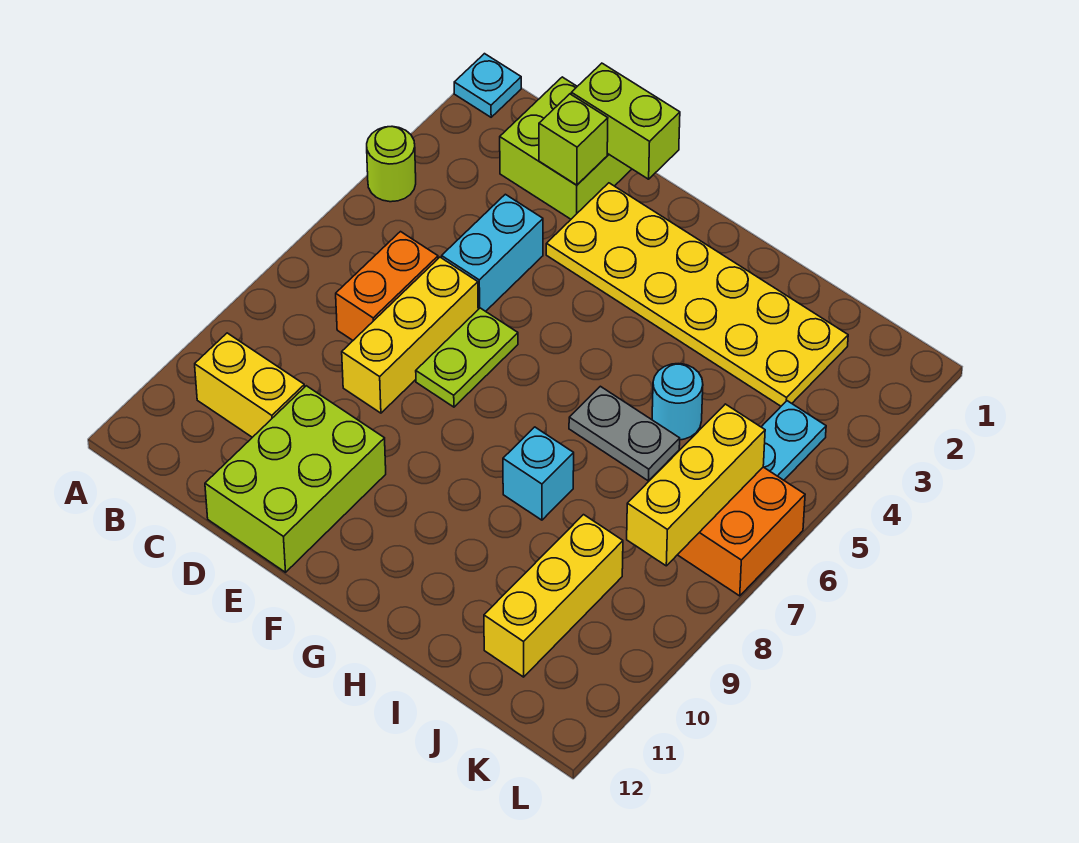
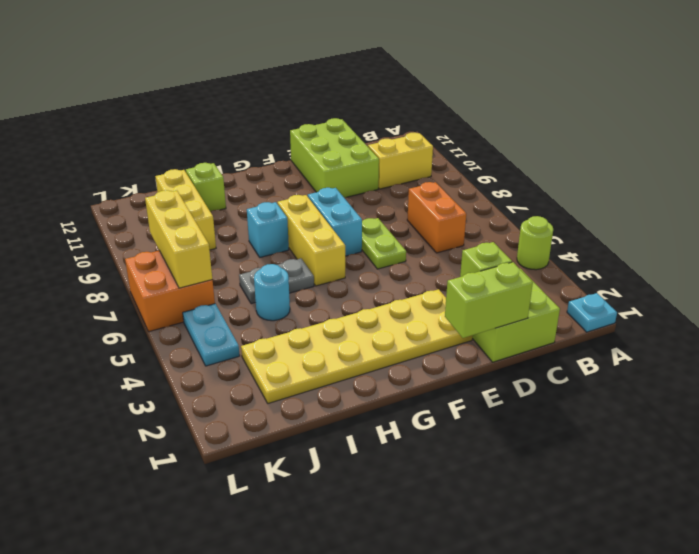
cyan brick D4:D5 level 1 -> cyan brick F7:F8 level 1
yellow brick D6:D8 level 1 -> yellow brick G6:G8 level 1
none -> lime brick I11 level 1

